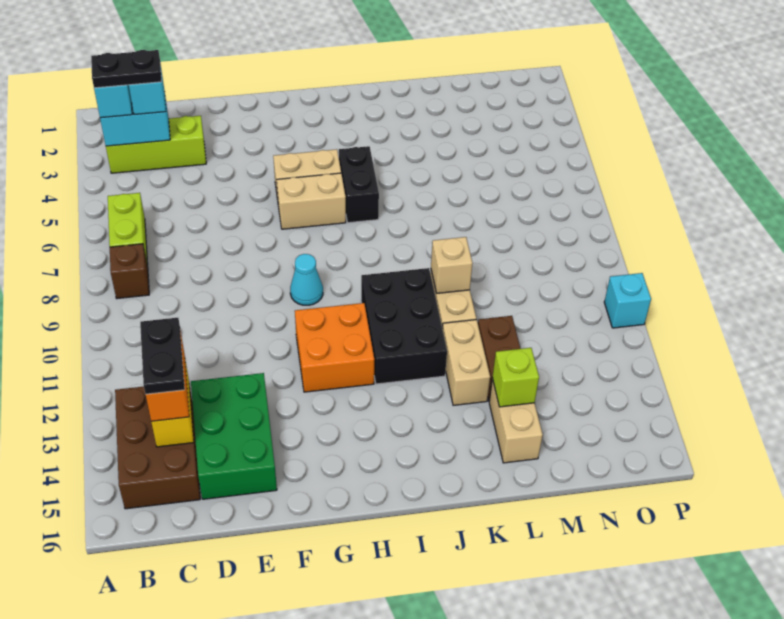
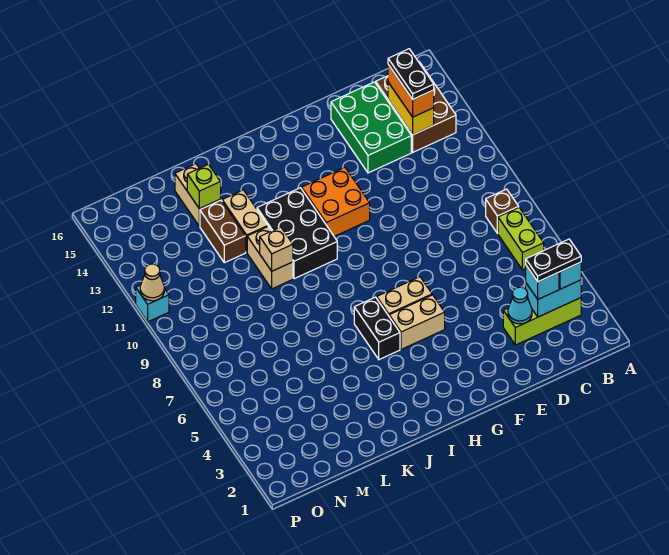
cyan cone G9 level 1 -> cyan cone D3 level 2
none -> tan cone P11 level 2

